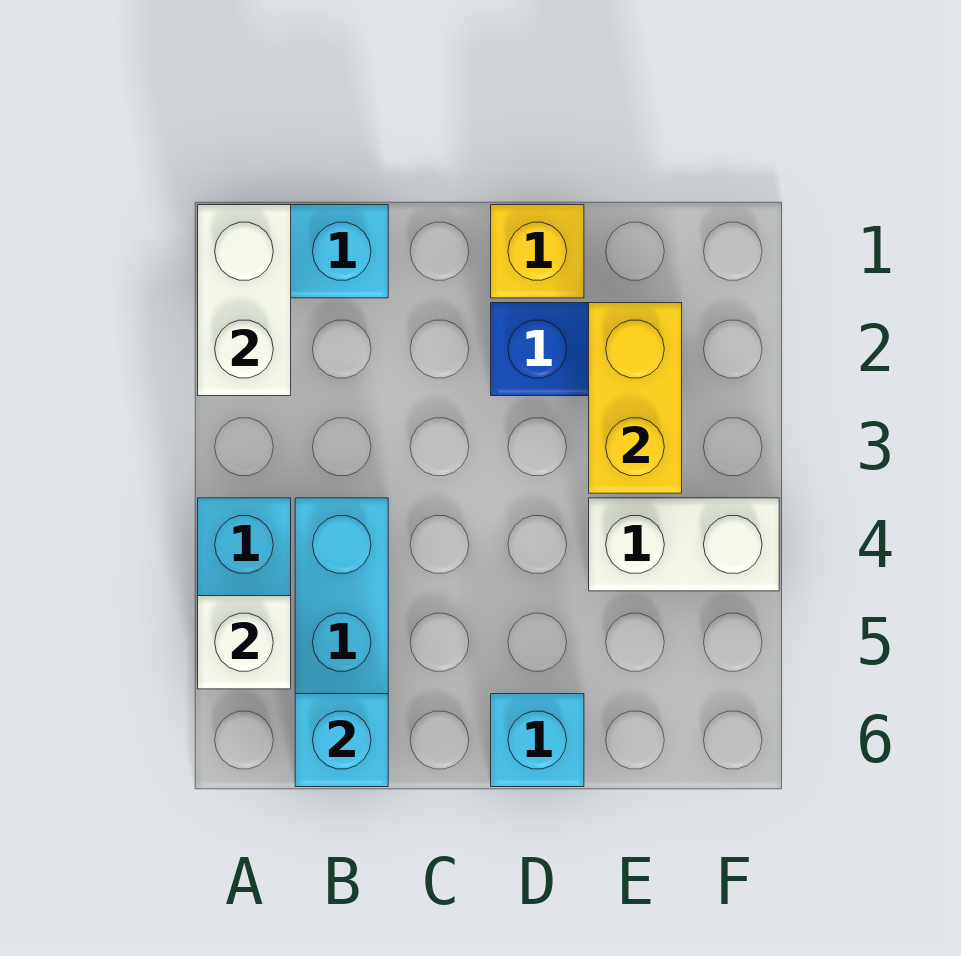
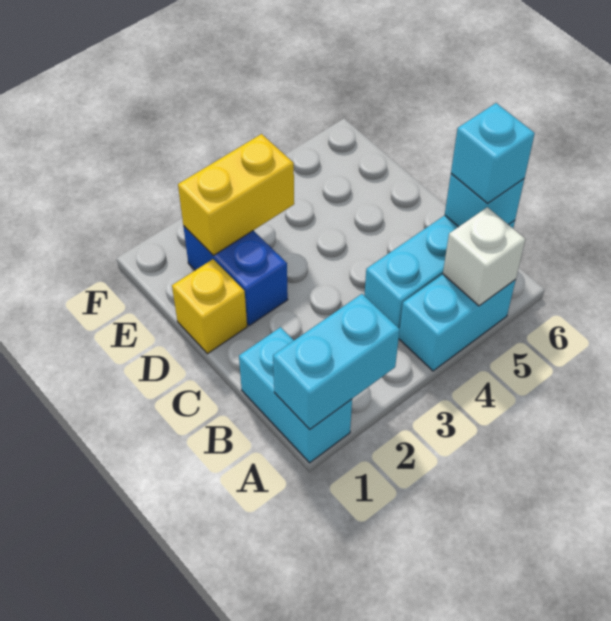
white brick A1:A2 level 2 -> cyan brick A1:A2 level 2
cyan brick D6 level 1 -> cyan brick B6 level 3
white brick E4:F4 level 1 -> none

